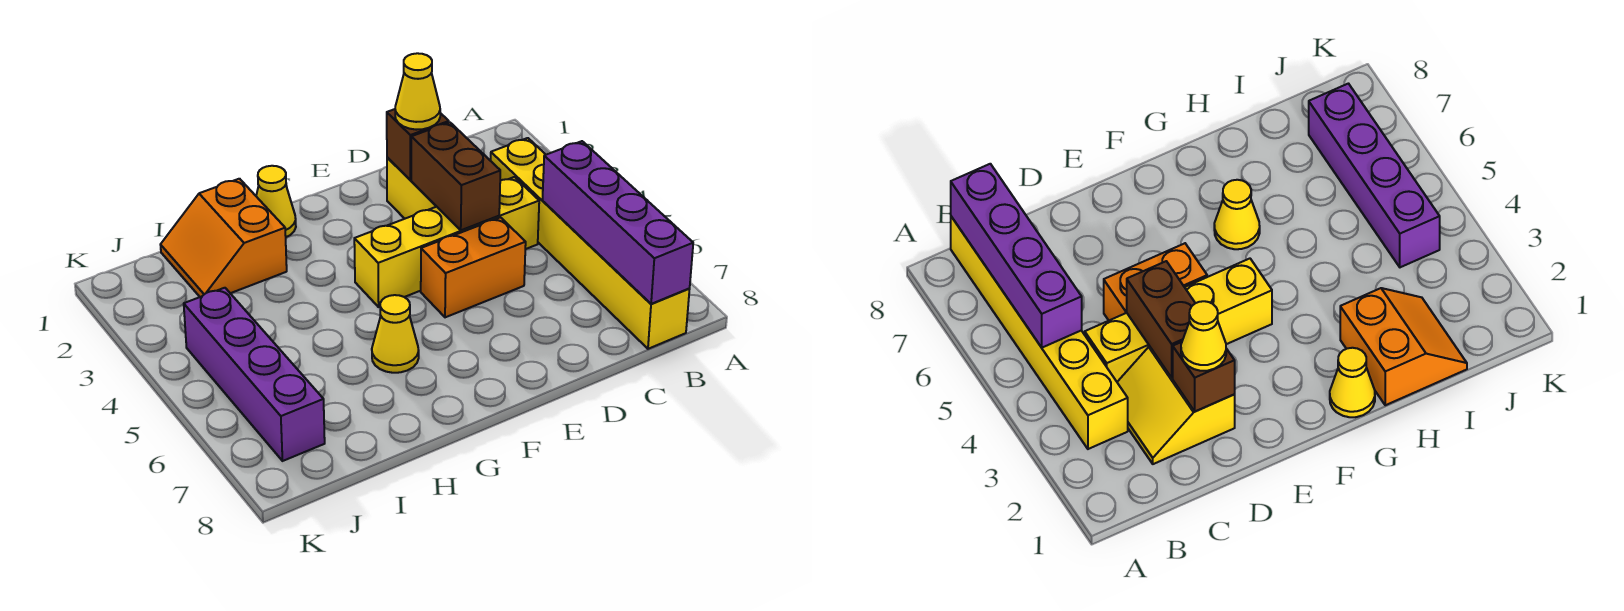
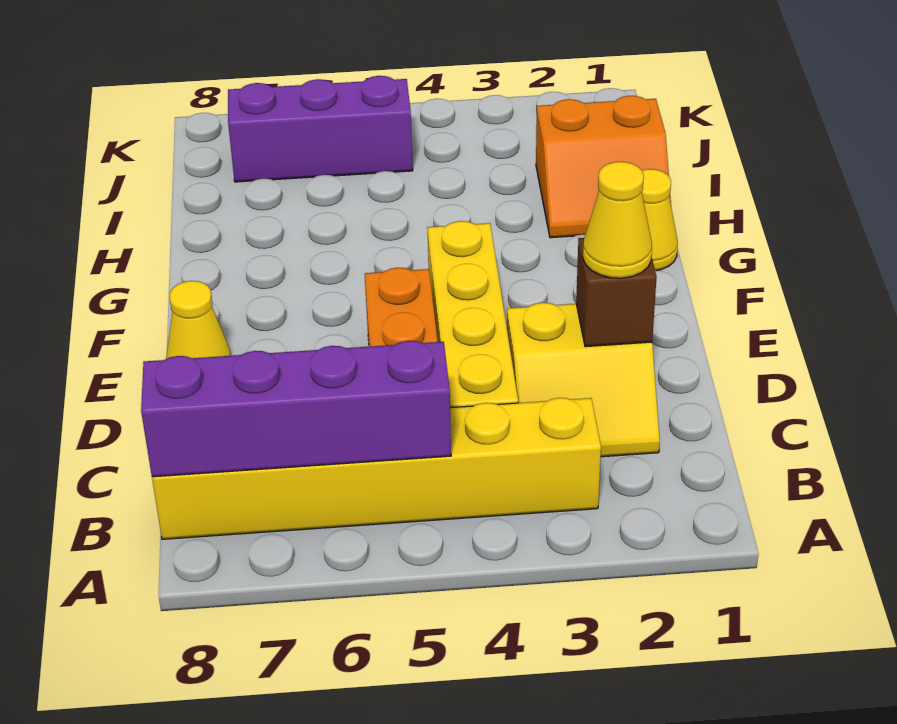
brown brick D3:D4 level 2 -> none
yellow cone G6 level 1 -> yellow cone E8 level 1
orange slope H1:I2 level 1 top H -> orange slope H1:I2 level 1 top I
purple brick J4:J7 level 1 -> purple brick J5:J7 level 1

